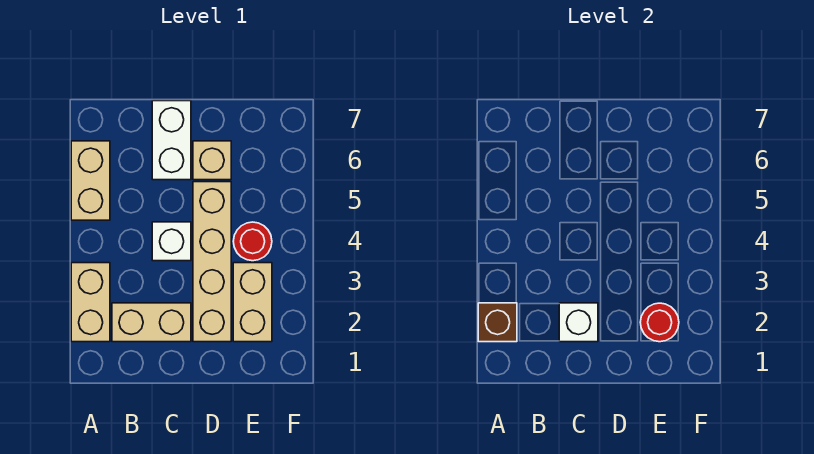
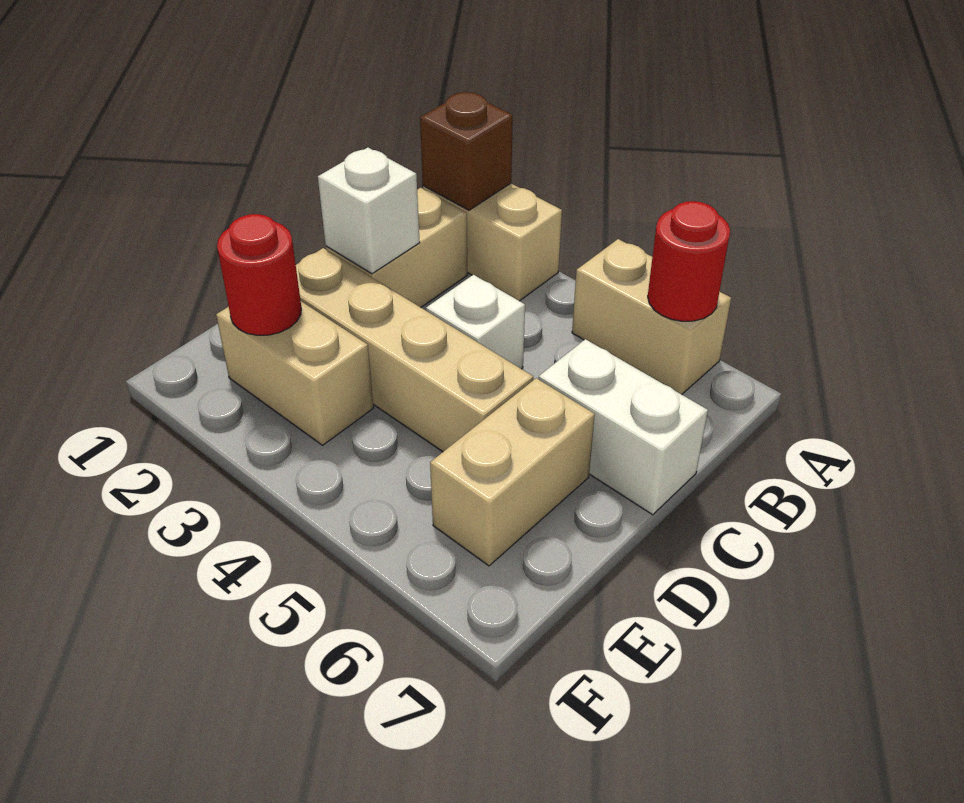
tan brick D6 level 1 -> tan brick D6:E6 level 1
red round brick E4 level 1 -> red round brick A6 level 2

